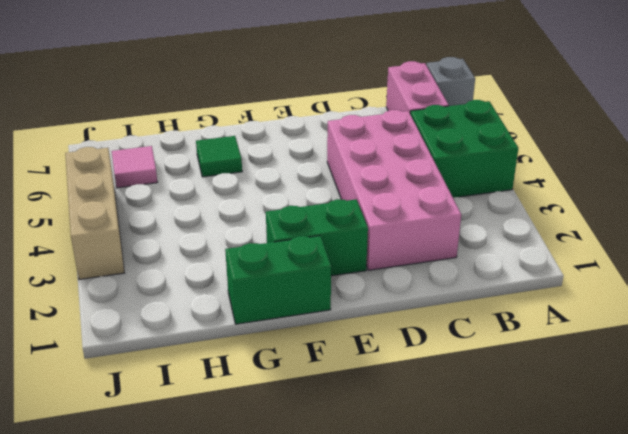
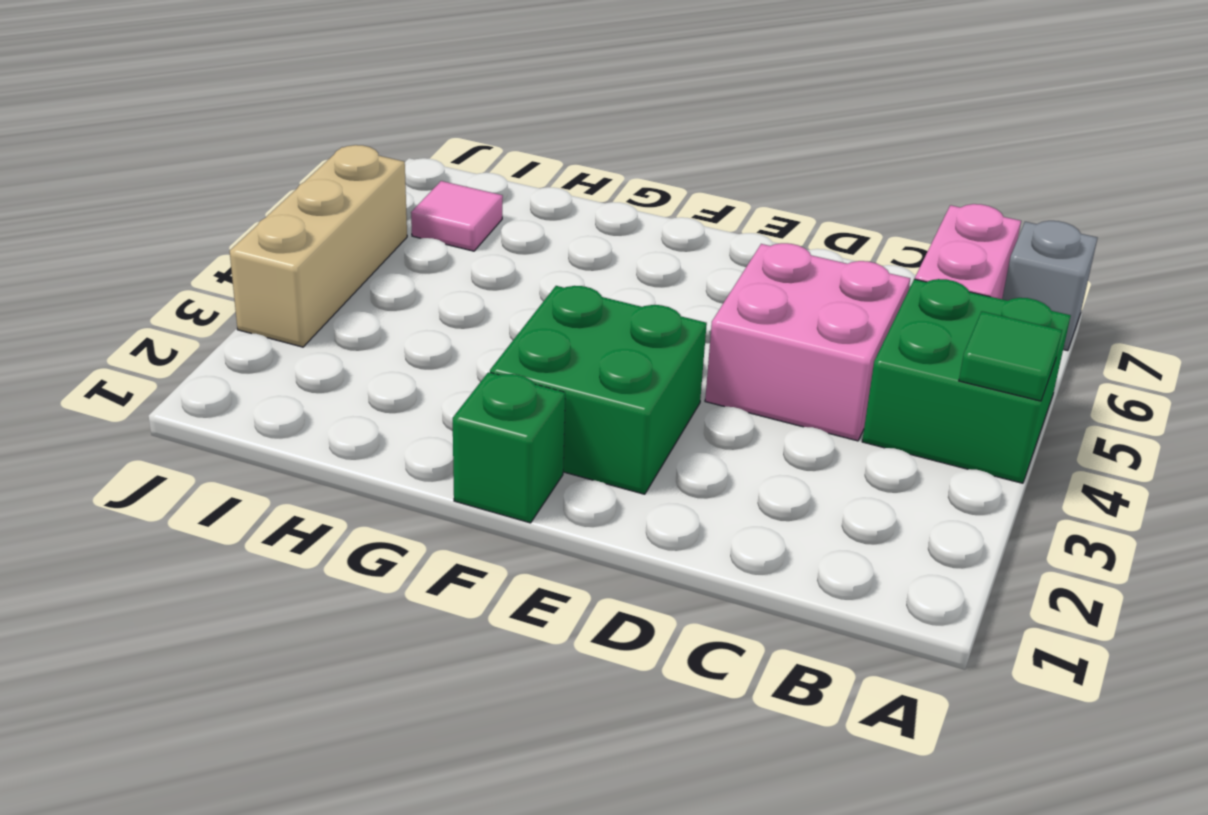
pink brick C2:D5 level 1 -> pink brick C4:D5 level 1
green brick E2:F2 level 1 -> green brick E2:F3 level 1
green brick F1:G1 level 1 -> green brick F1 level 1
green tile G6 level 1 -> green tile A4 level 2

